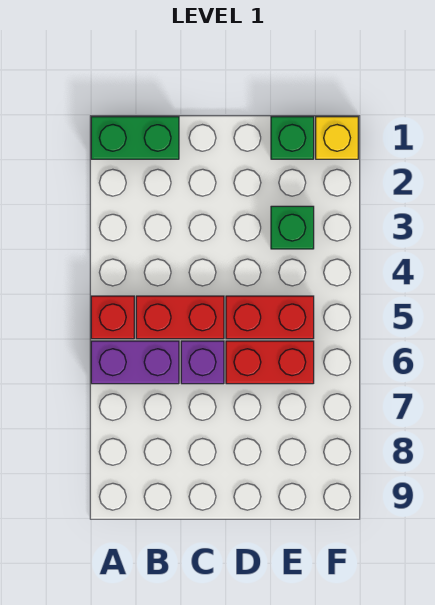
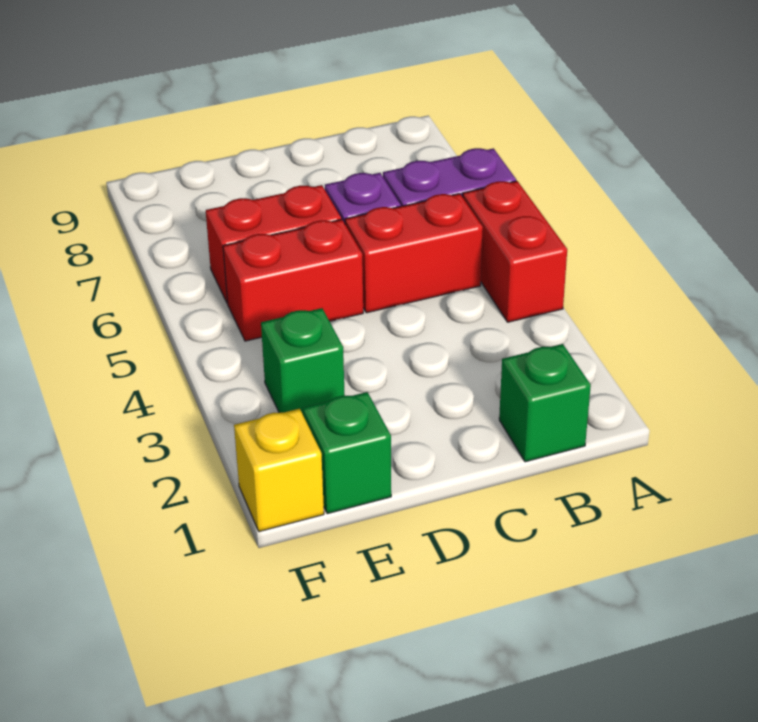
green brick A1:B1 level 1 -> green brick B1 level 1
red brick A5 level 1 -> red brick A4:A5 level 1

